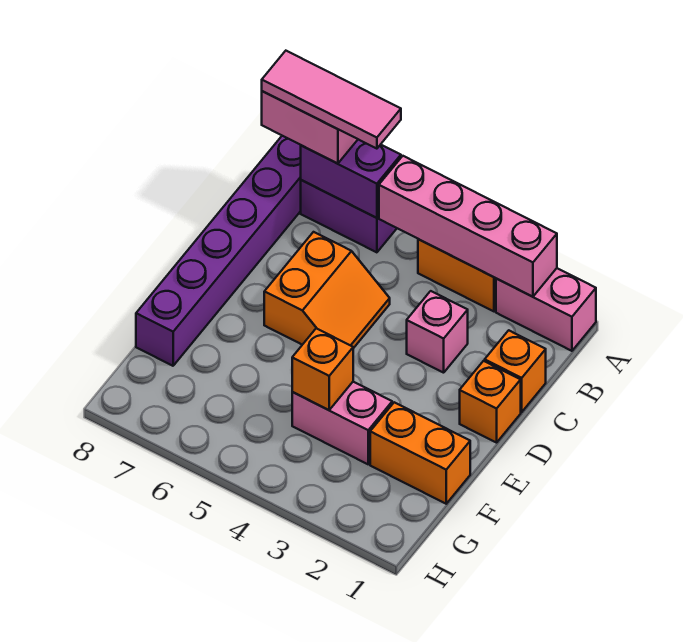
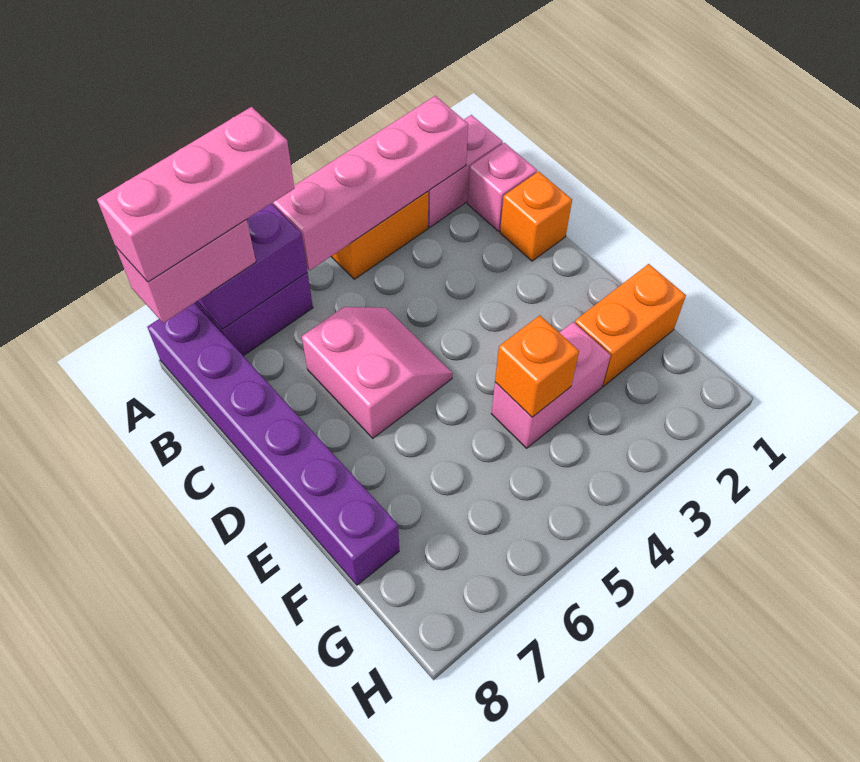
pink tile A6:A8 level 4 -> pink brick A6:A8 level 4
pink brick C3 level 1 -> pink brick B1 level 1
orange slope C5:D6 level 1 top 6 -> pink slope C5:D6 level 1 top 6
orange brick D1 level 1 -> none

